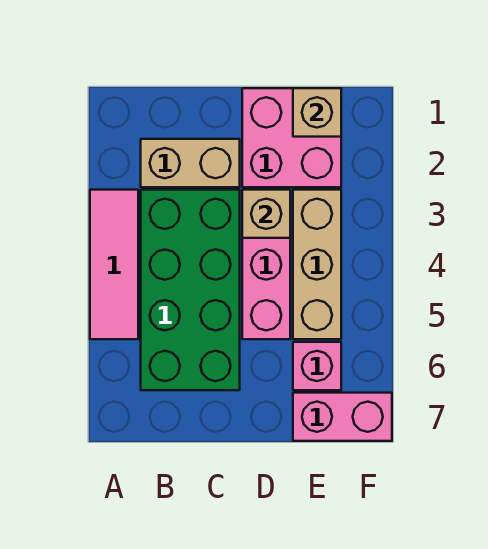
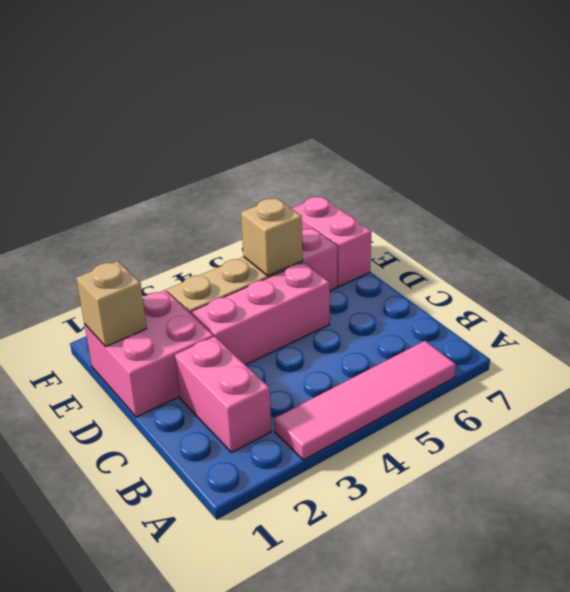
pink tile A3:A5 level 1 -> pink tile A3:A6 level 1
tan brick B2:C2 level 1 -> pink brick B2:C2 level 1
green brick B3:C6 level 1 -> none
tan brick D3 level 2 -> tan brick E5 level 2

